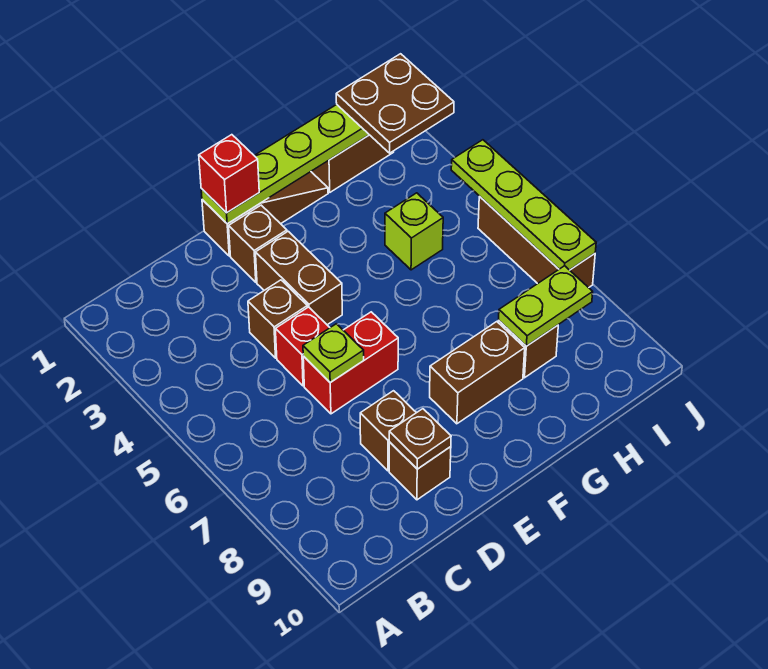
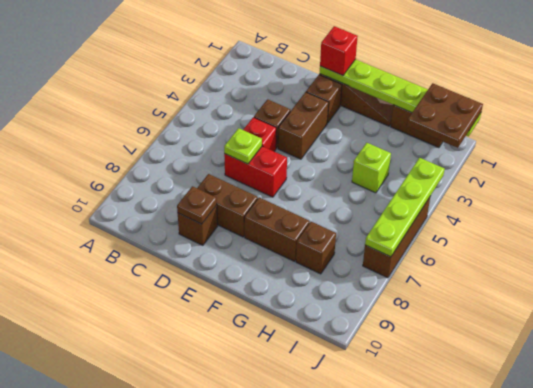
brown brick D8 level 1 -> brown brick D8:E8 level 1
lime plate H8:I8 level 2 -> none

